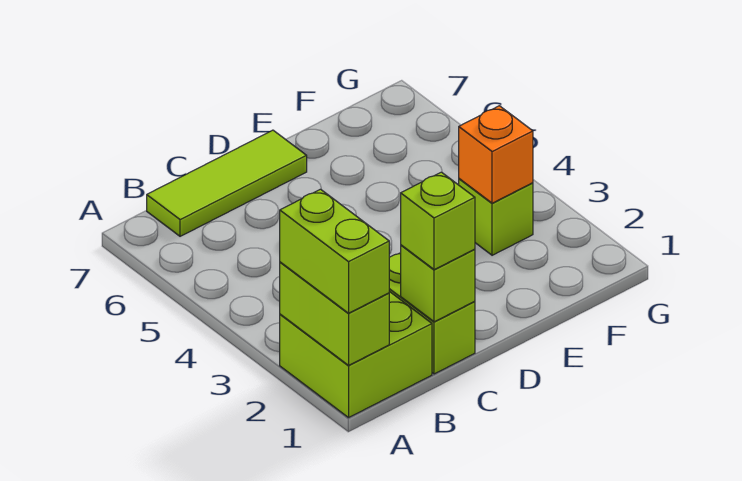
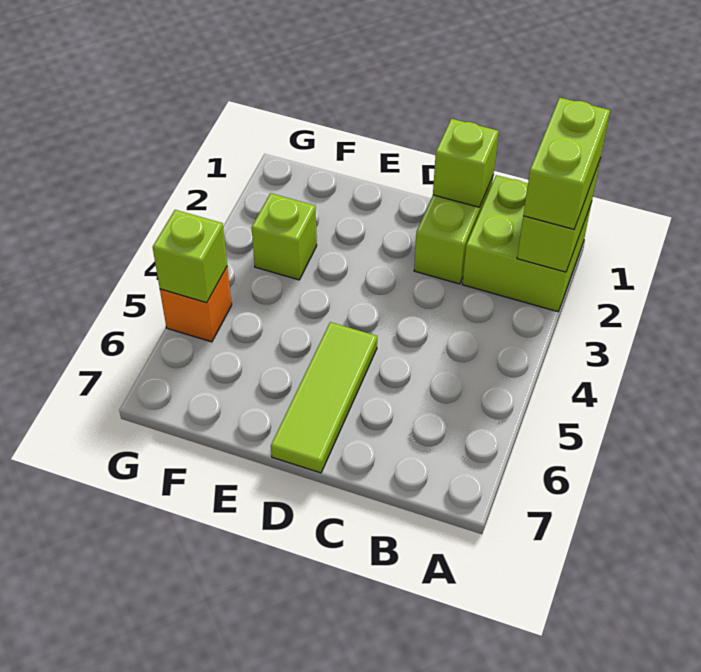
lime tile B7:D7 level 1 -> lime tile D5:D7 level 1
lime brick C1 level 3 -> lime brick G5 level 2
orange brick F3 level 2 -> orange brick G5 level 1

